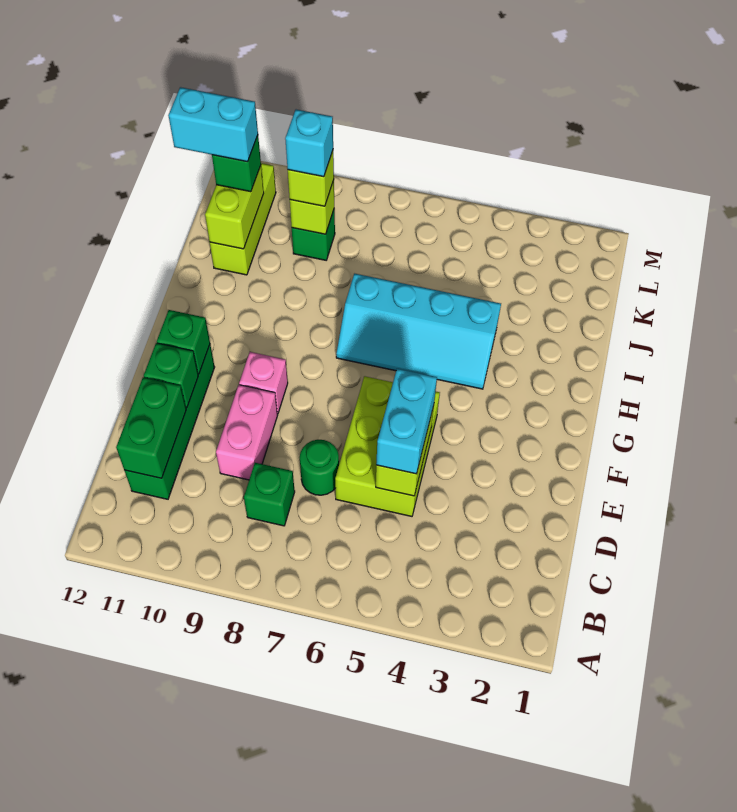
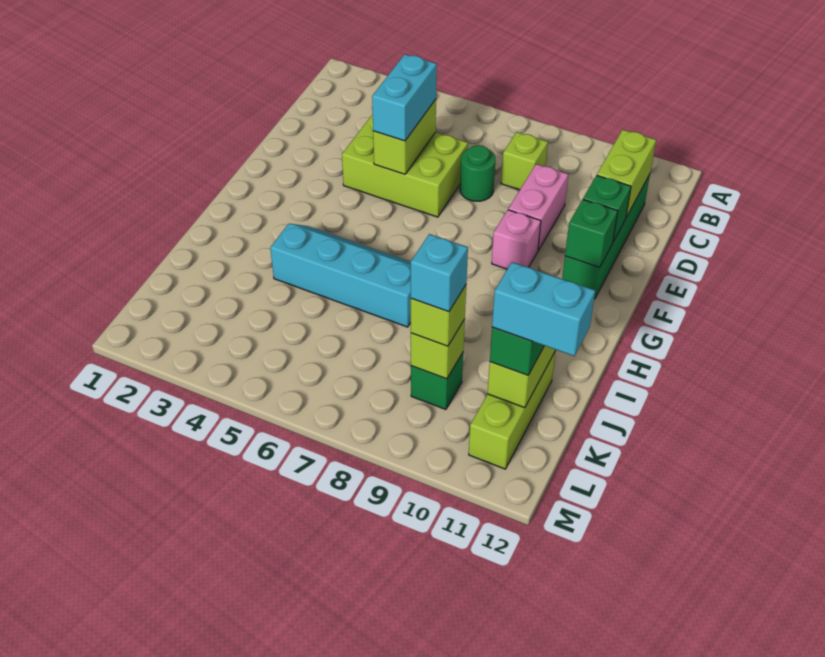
green brick C8 level 1 -> lime brick C8 level 1
green brick C11:D11 level 2 -> lime brick C11:D11 level 2
lime brick D5:F6 level 1 -> lime brick D4:E6 level 1

